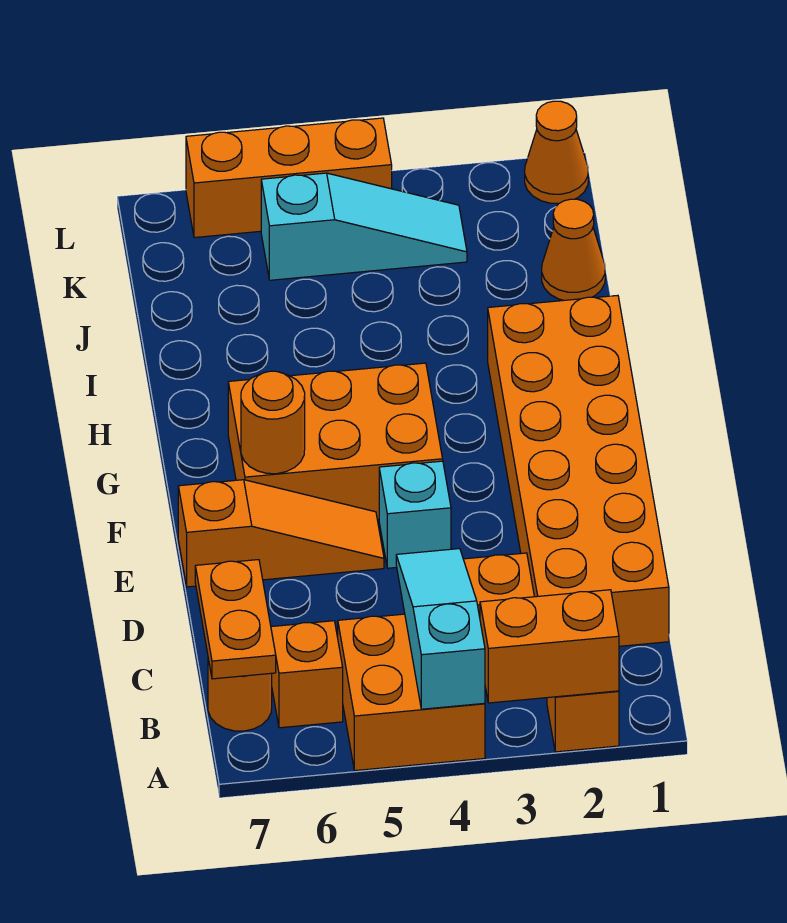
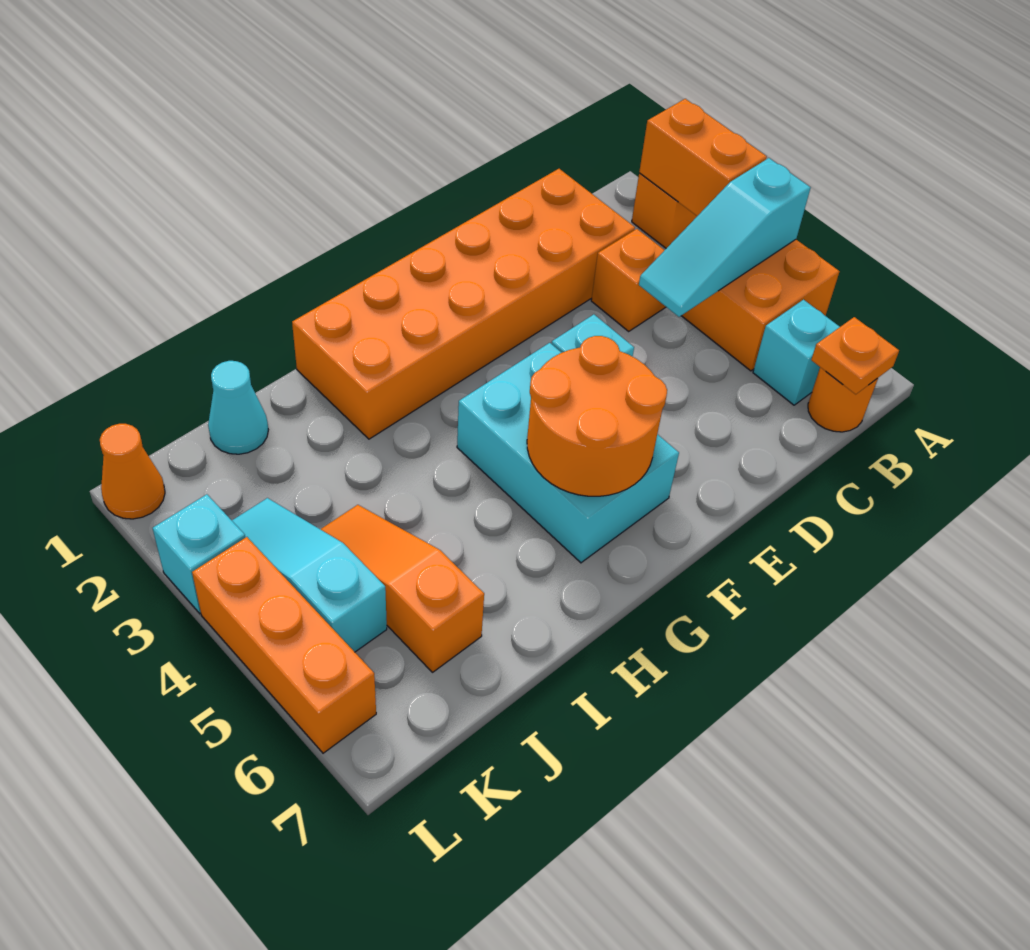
orange brick B6 level 1 -> cyan brick B6 level 1
orange plate B7:C7 level 2 -> orange plate B7 level 2
orange slope E5:E7 level 1 top 7 -> orange slope J4:J6 level 1 top 6
orange brick F4:G6 level 1 -> cyan brick F4:G6 level 1
orange round brick F6 level 2 -> orange round brick F5:G6 level 2
orange cone J1 level 1 -> cyan cone J1 level 1
none -> cyan brick L3 level 1

